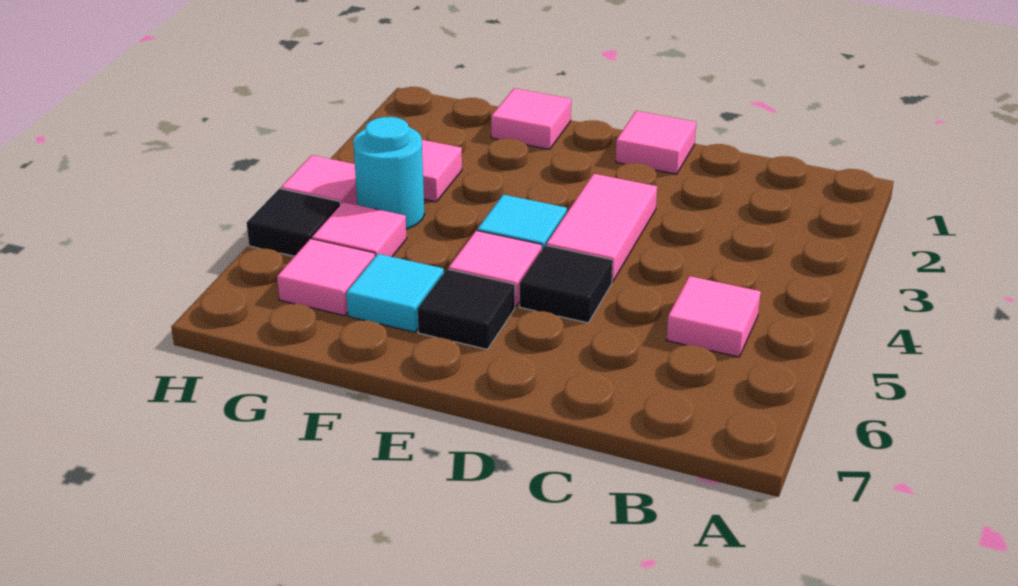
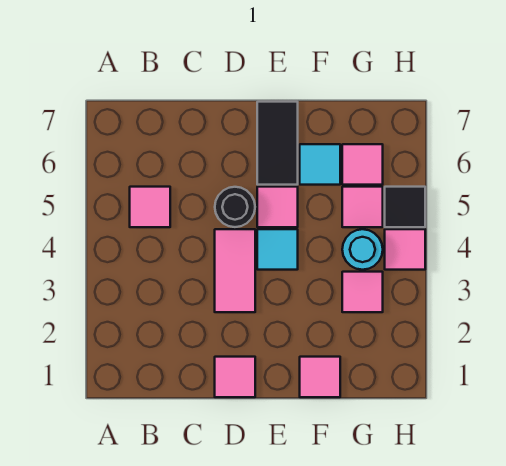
black tile D5 level 1 -> black round brick D5 level 1
black tile E6 level 1 -> black tile E6:E7 level 1

